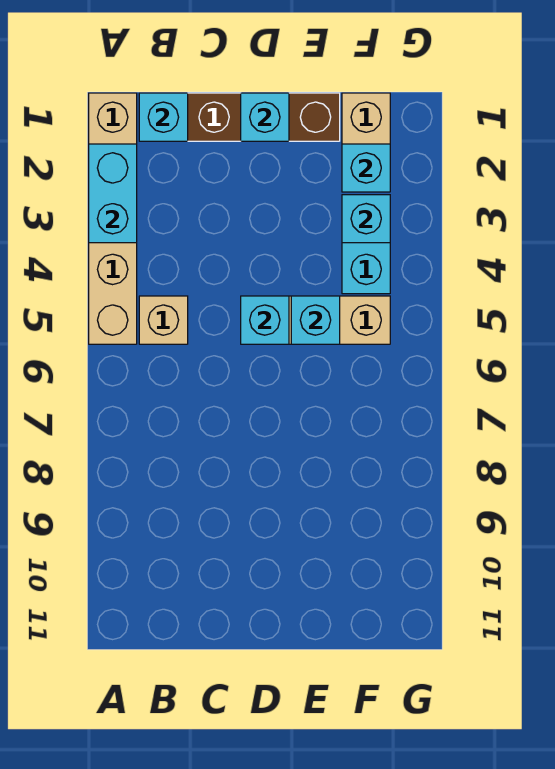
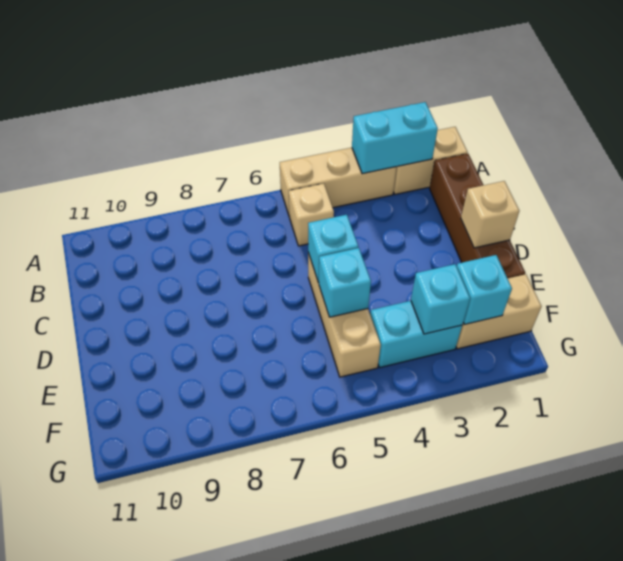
cyan brick B1 level 2 -> none
cyan brick D1 level 2 -> tan brick D1 level 2

